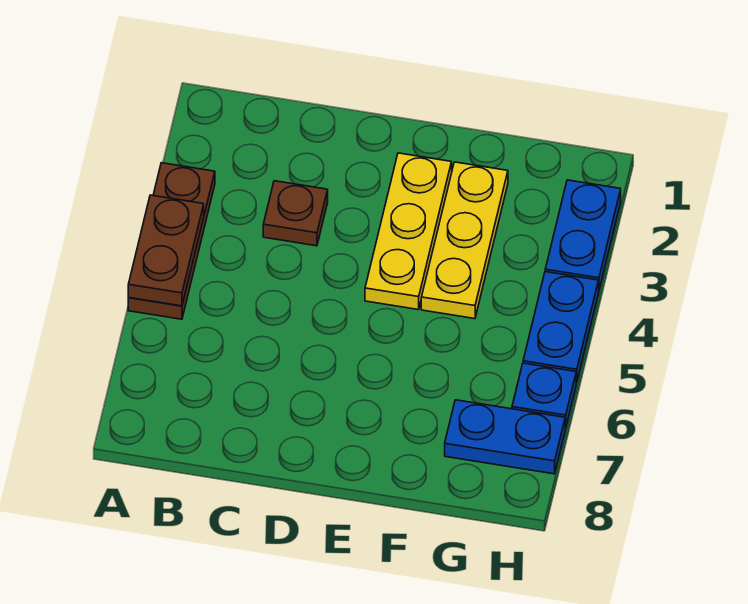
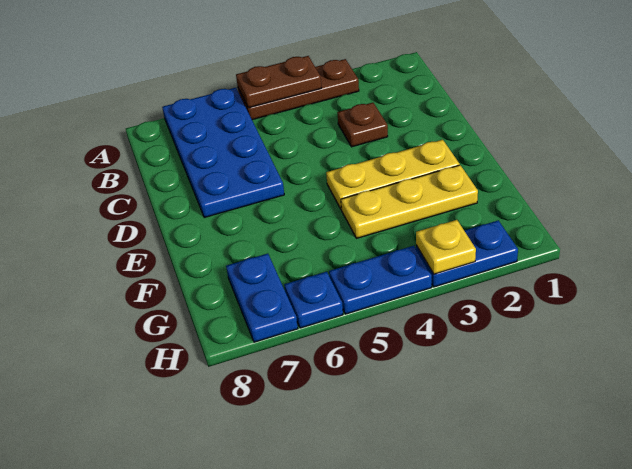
none -> blue plate A6:D7 level 1
none -> yellow plate H3 level 2

